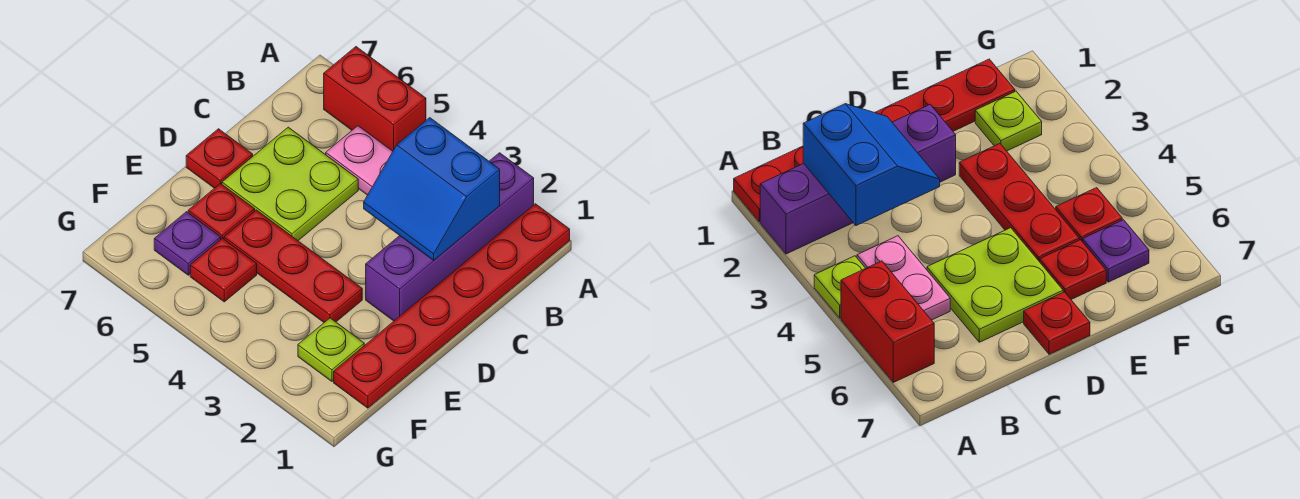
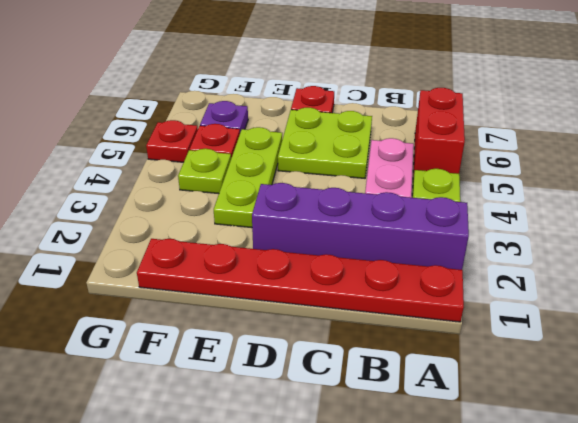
blue slope B2:C3 level 2 top B -> none
red plate E3:E5 level 1 -> lime plate E3:E5 level 1
red plate E6 level 1 -> red plate G5 level 1
lime plate F2 level 1 -> lime plate F4 level 1

